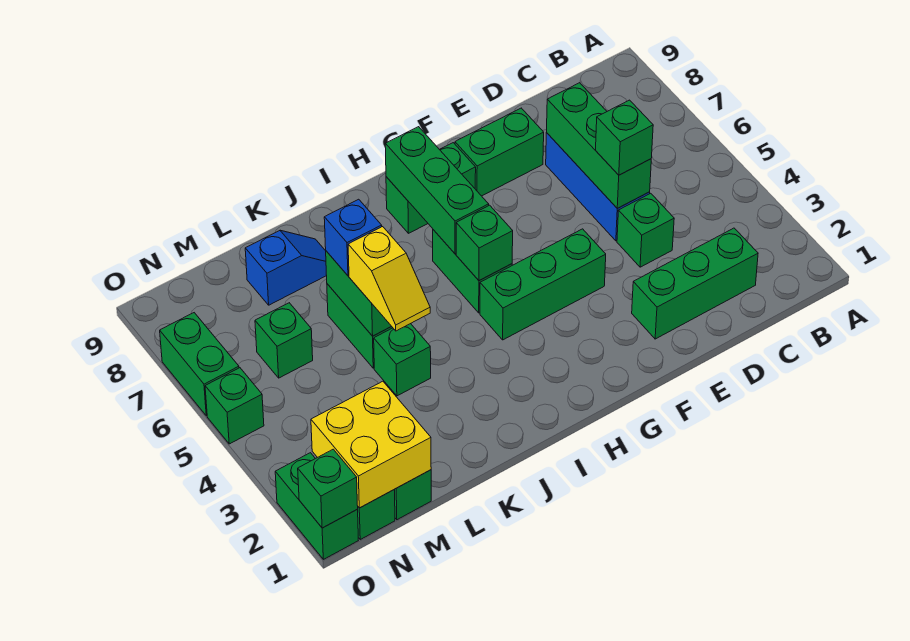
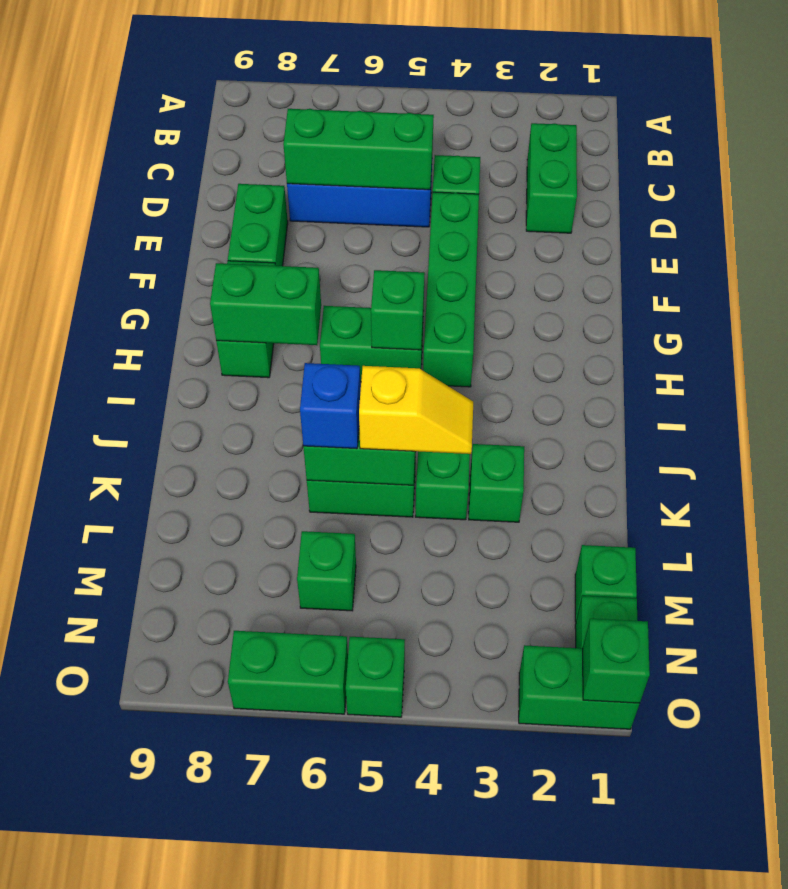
green brick C2:E2 level 1 -> green brick C2:D2 level 1
green brick D5 level 3 -> green brick K3 level 1
green brick F4:H4 level 1 -> green brick E4:H4 level 1
green brick H6:H8 level 2 -> green brick H7:H8 level 2
blue slope K8:L8 level 1 top L -> none
yellow brick M1:N2 level 2 -> none

